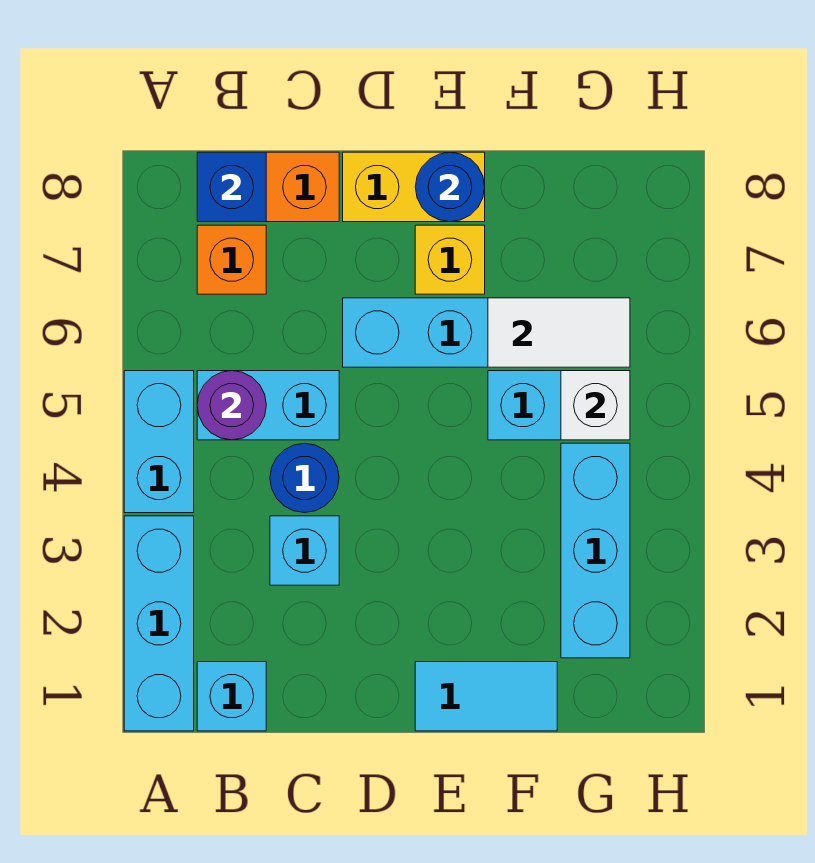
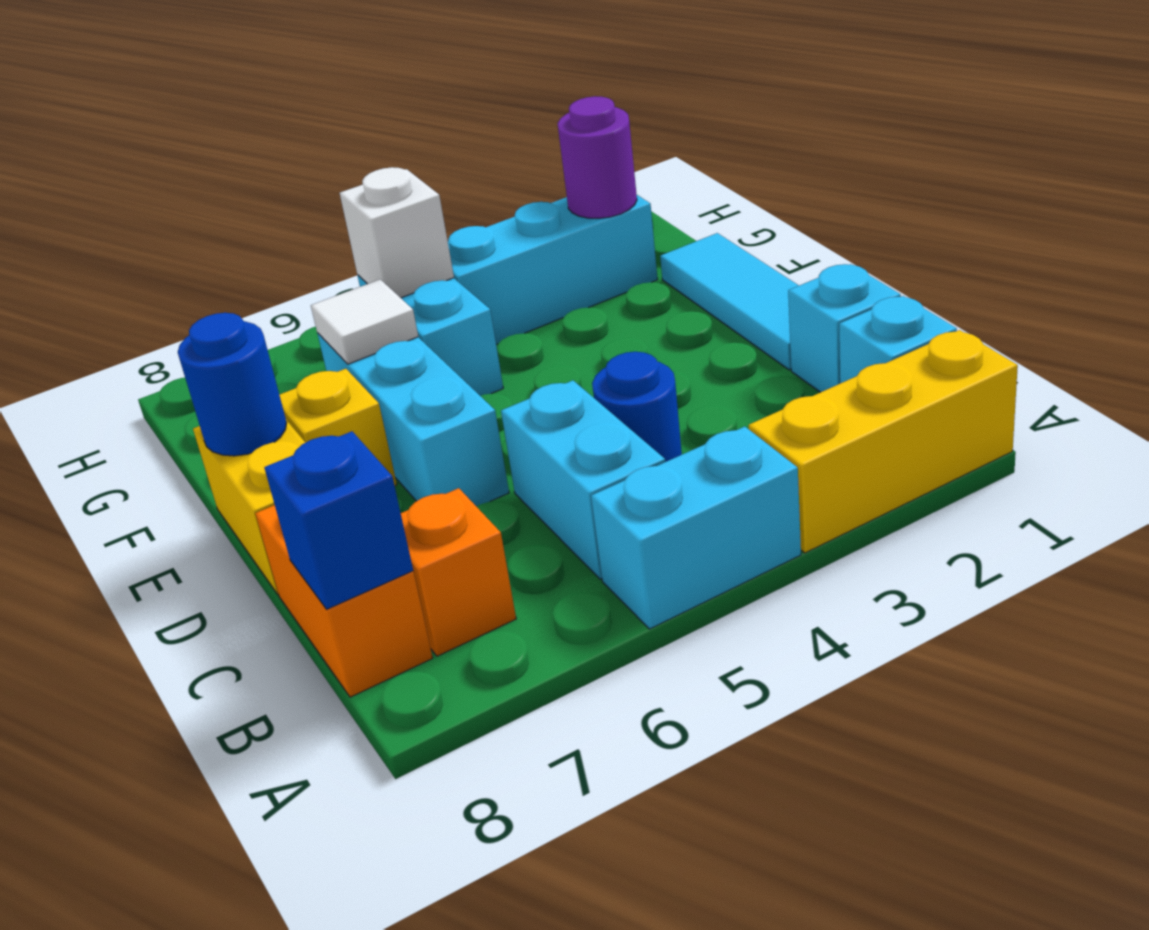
cyan brick A1:A3 level 1 -> yellow brick A1:A3 level 1
purple round brick B5 level 2 -> purple round brick G2 level 2
cyan brick C3 level 1 -> cyan brick C1 level 1
cyan tile E1:F1 level 1 -> cyan tile D1:F1 level 1
white tile F6:G6 level 2 -> white tile F6 level 2

